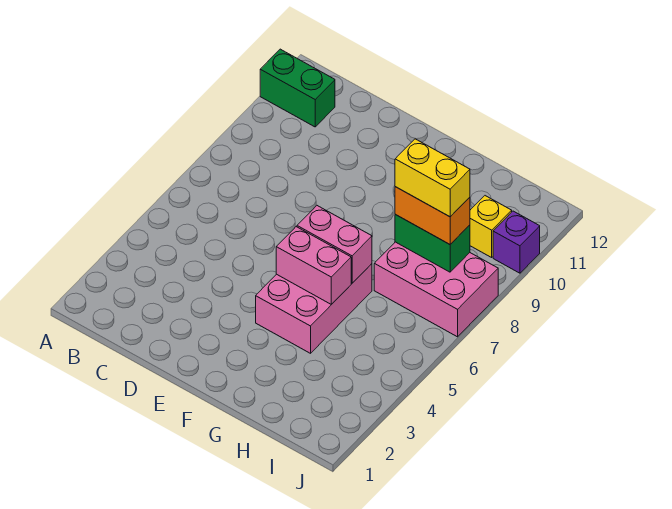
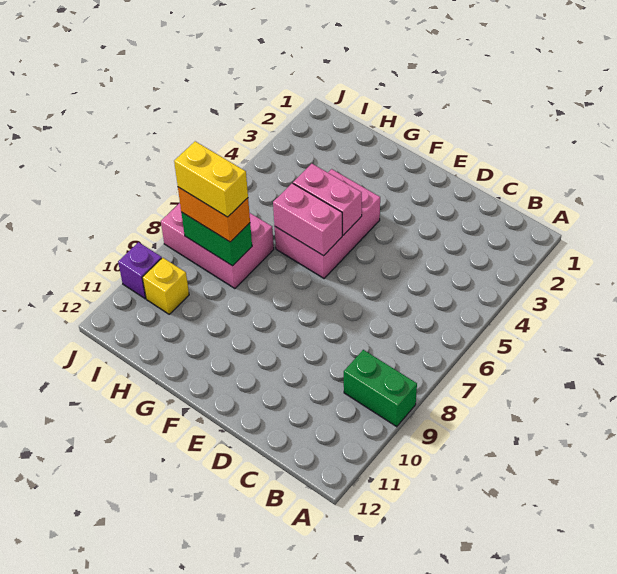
green brick A11:B11 level 1 -> green brick A9:B9 level 1

